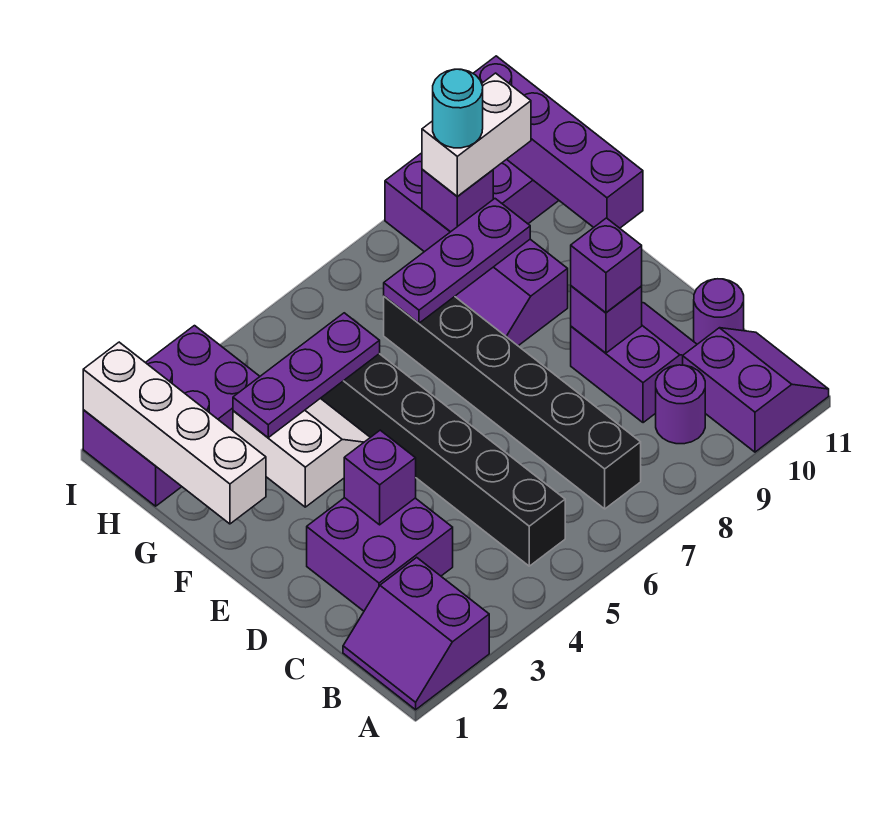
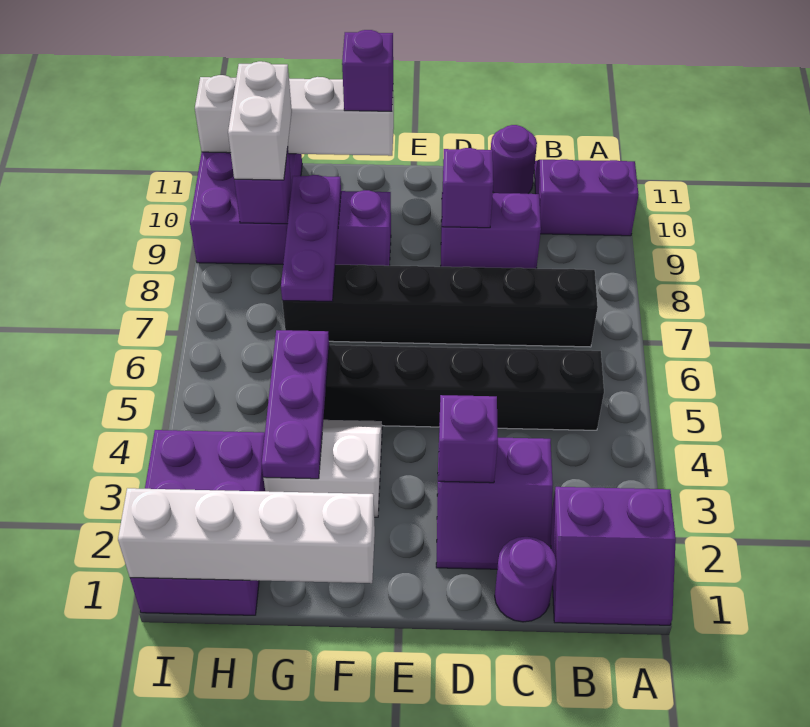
purple round brick B9 level 1 -> purple round brick C1 level 1
purple brick C2:D3 level 1 -> purple slope C2:D3 level 1 top 3
purple brick D9 level 3 -> purple brick F11 level 3
purple brick F11:I11 level 2 -> white brick F11:I11 level 2
cyan round brick H9 level 4 -> none

